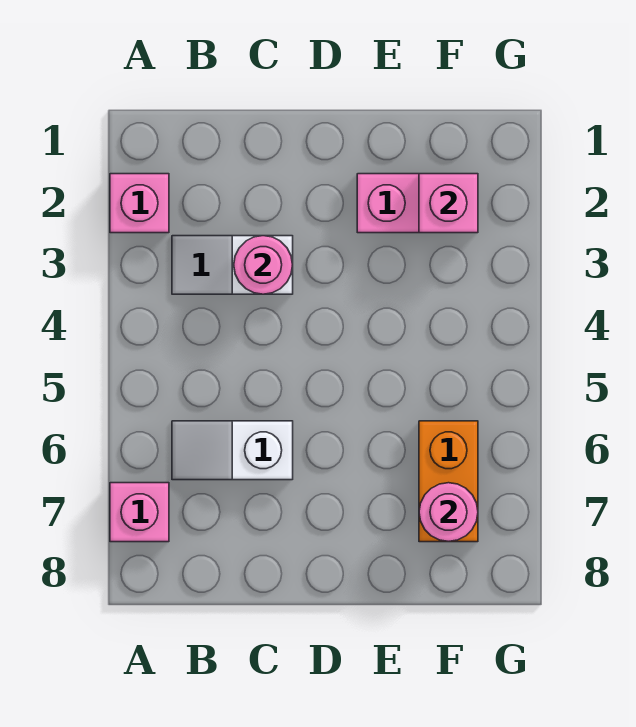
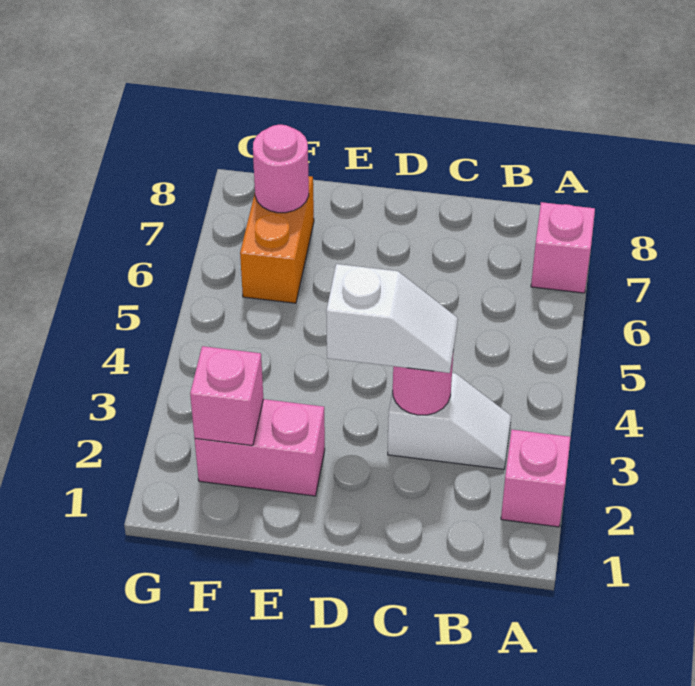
white slope B6:C6 level 1 top C -> white slope C3:D3 level 3 top D

